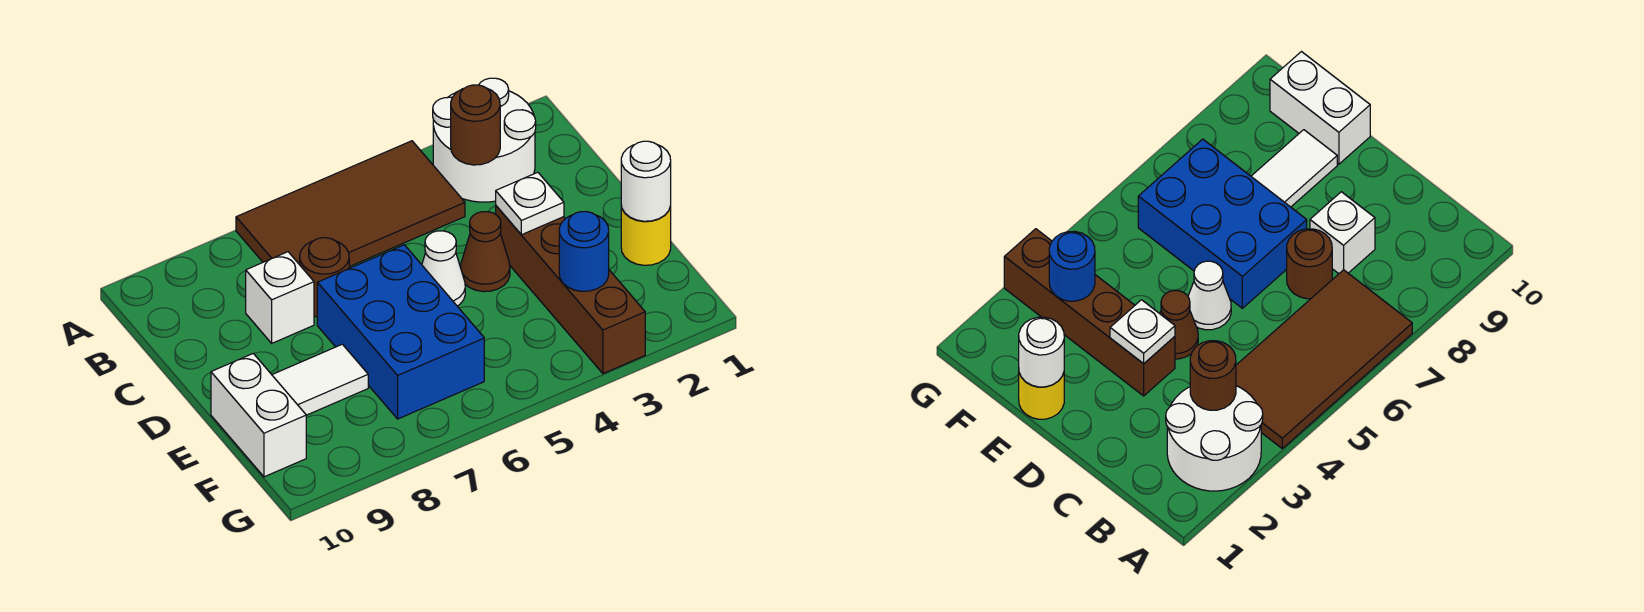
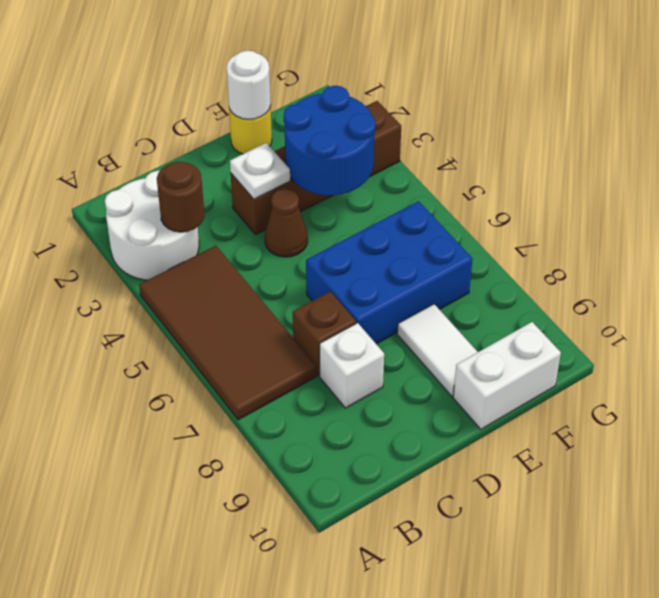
brown round brick C7 level 1 -> brown brick C7 level 1
white cone D5 level 1 -> none
blue round brick F3 level 2 -> blue round brick E3:F4 level 2

